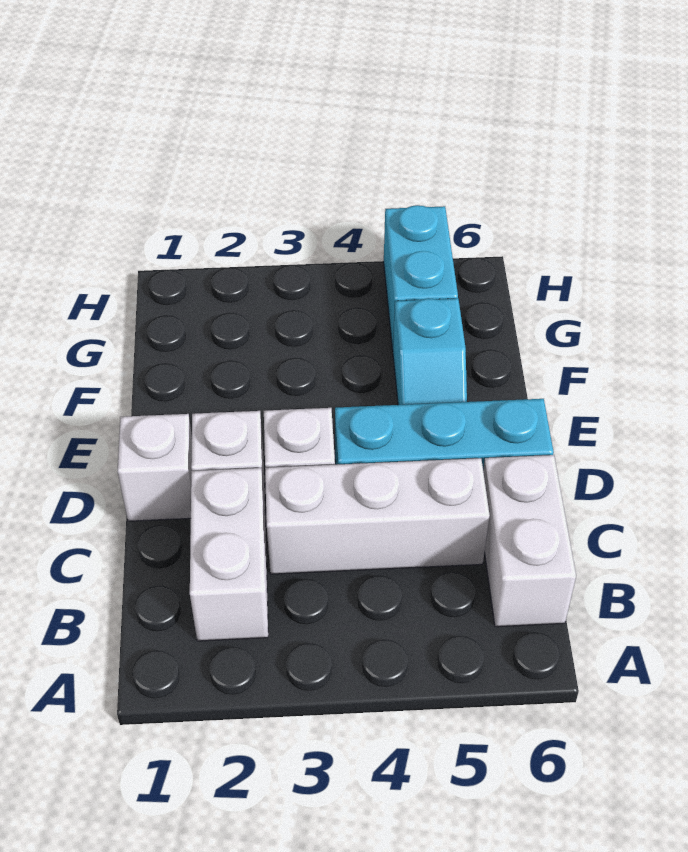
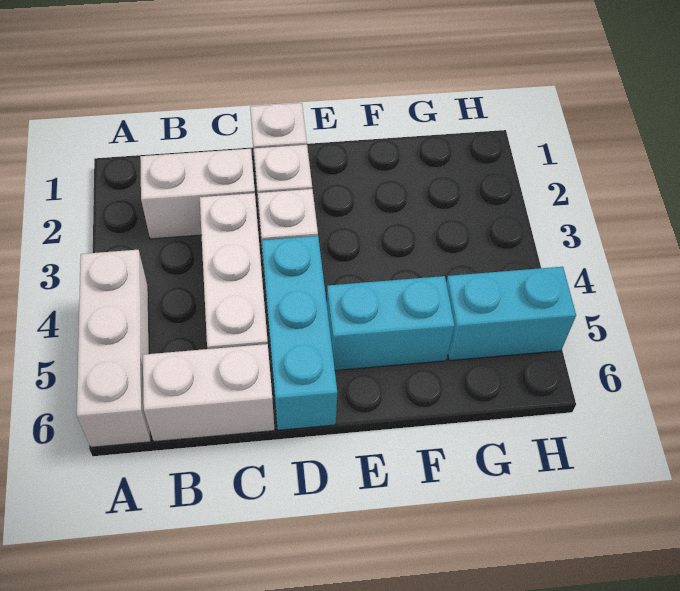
none -> white brick A4:A6 level 1
cyan slope E5:F5 level 1 top F -> cyan brick E5:F5 level 1

